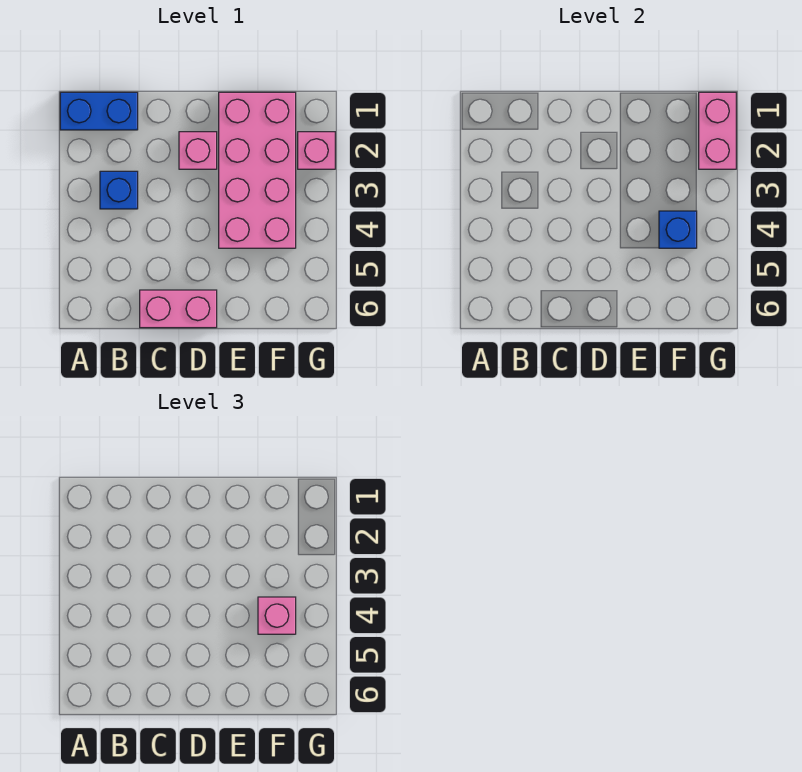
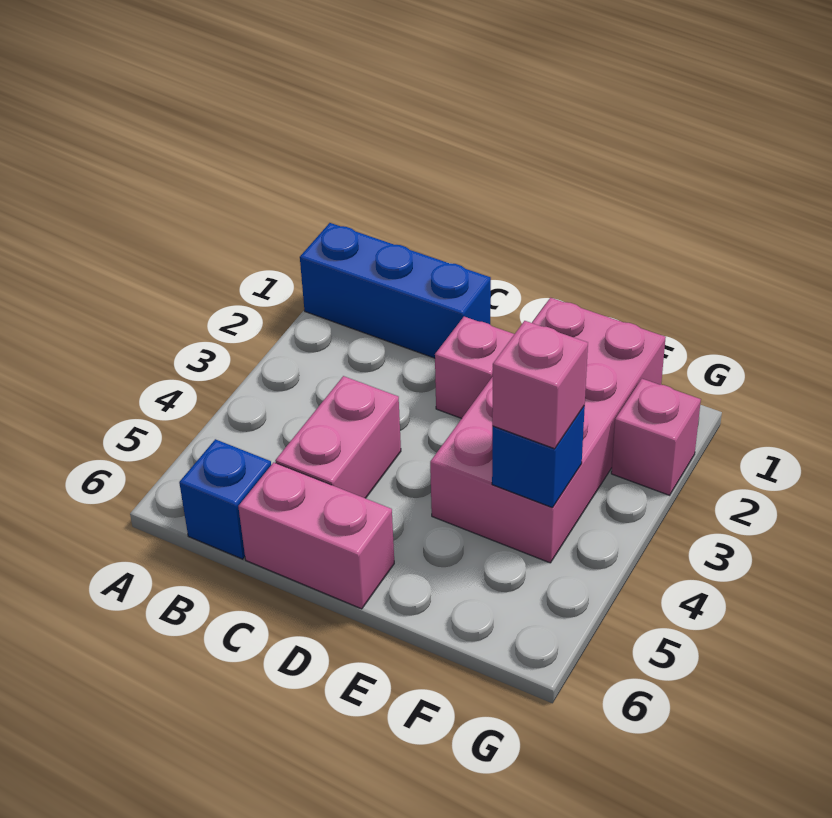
blue brick A1:B1 level 1 -> blue brick A1:C1 level 1
blue brick B3 level 1 -> blue brick B6 level 1
pink brick G1:G2 level 2 -> pink brick C4:C5 level 1

